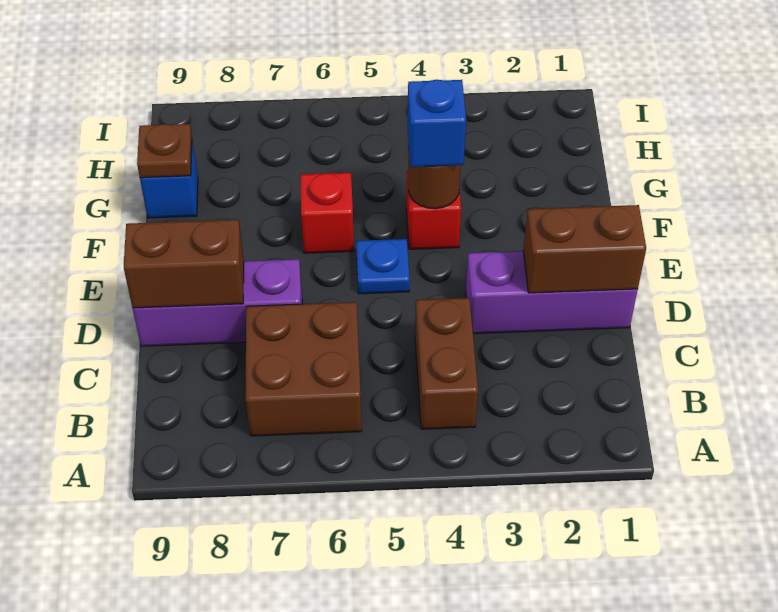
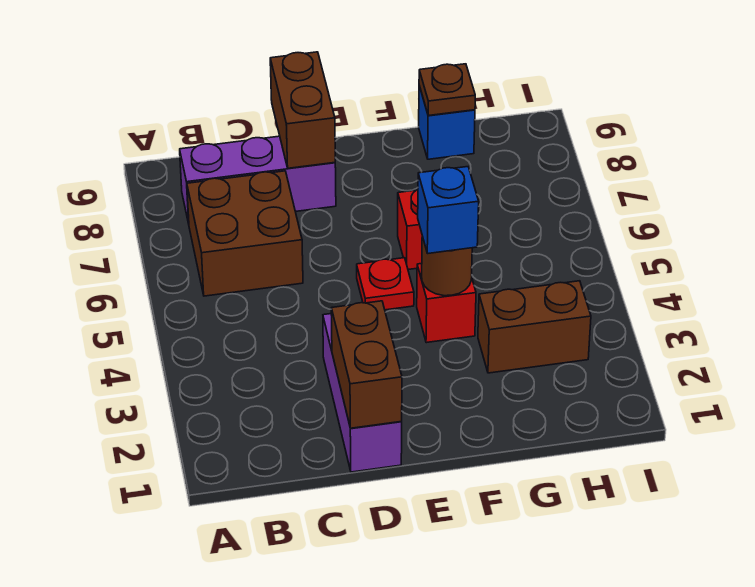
brown brick B4:C4 level 1 -> brown brick G3:H3 level 1
purple brick D7:D9 level 1 -> purple brick B8:D8 level 1
blue plate E5 level 1 -> red plate E5 level 1

